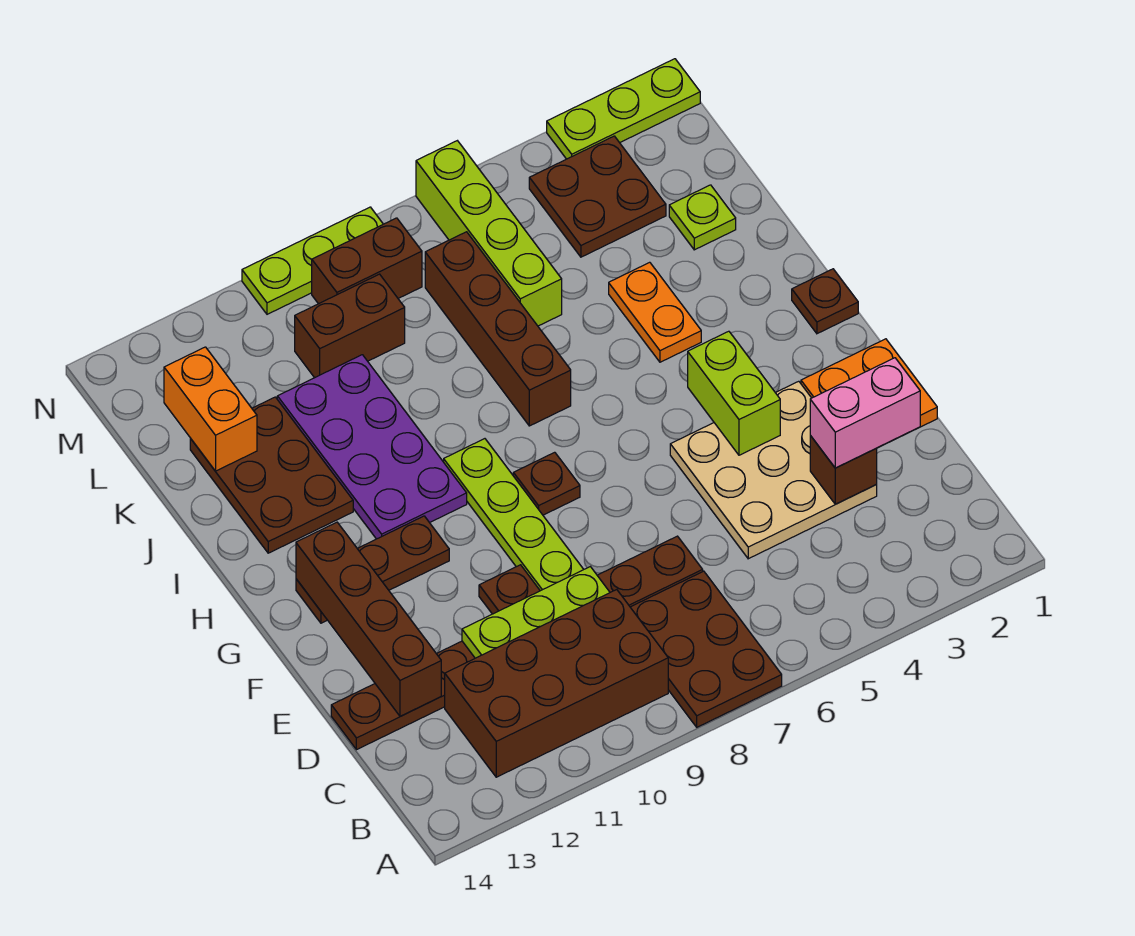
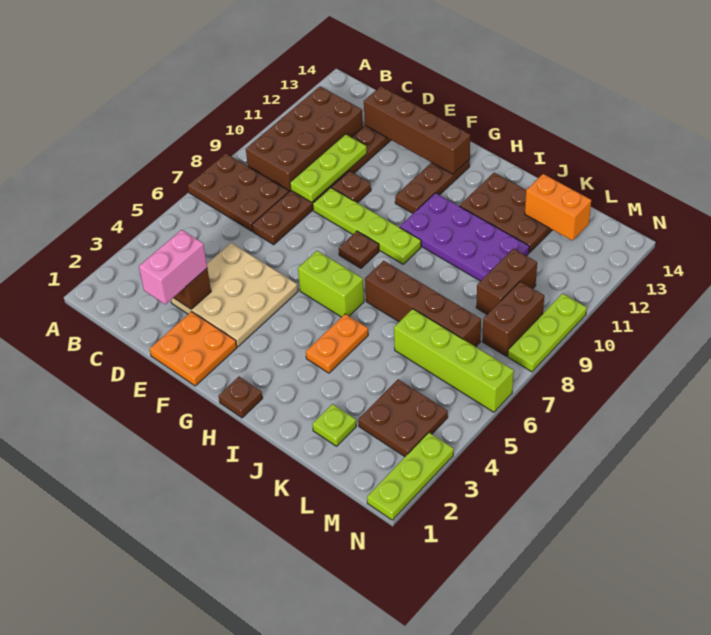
lime brick F4:G4 level 2 -> lime brick G6:H6 level 1
orange plate I4:J4 level 1 -> orange plate I4:I5 level 1

